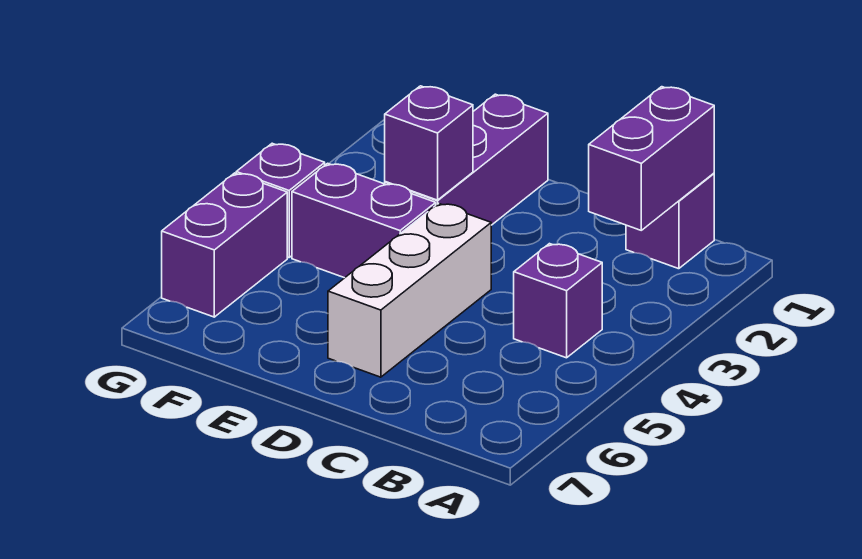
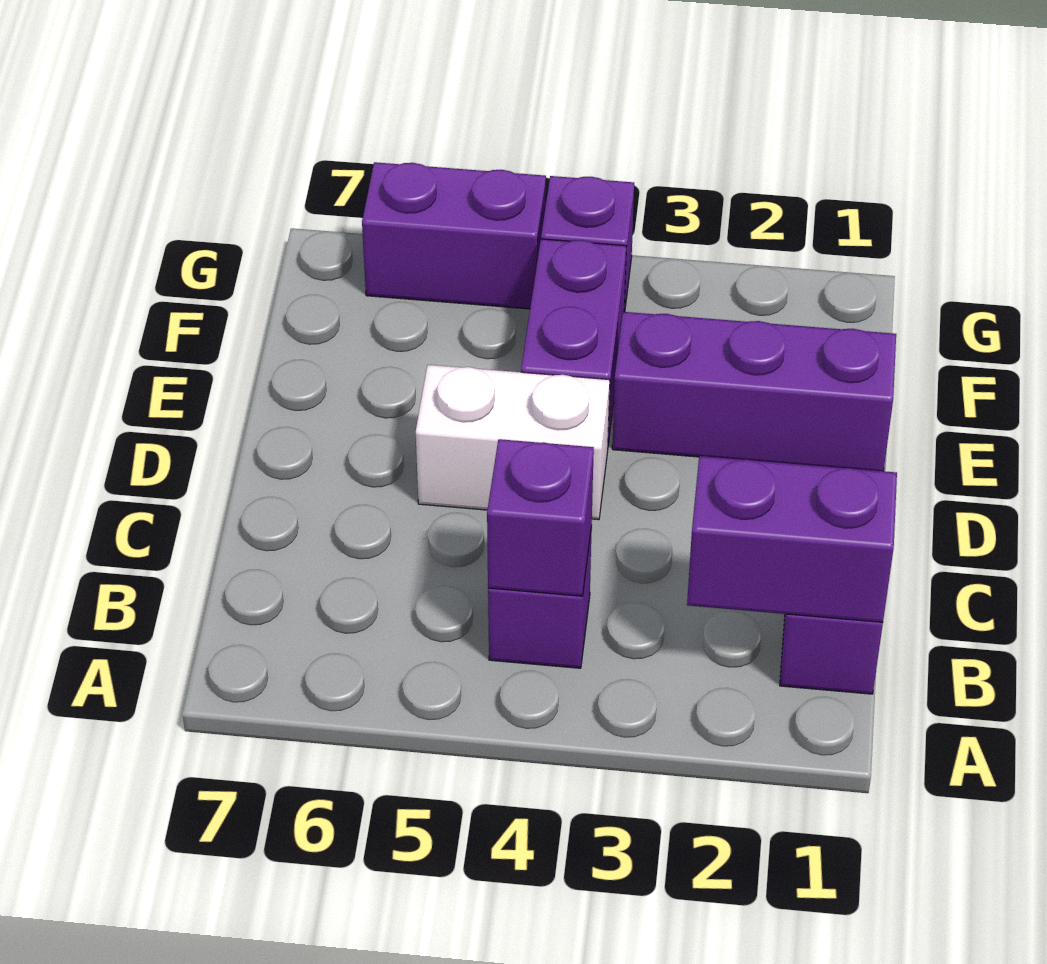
white brick D4:D6 level 1 -> white brick D4:D5 level 1
purple brick E3 level 2 -> purple brick B4 level 2

